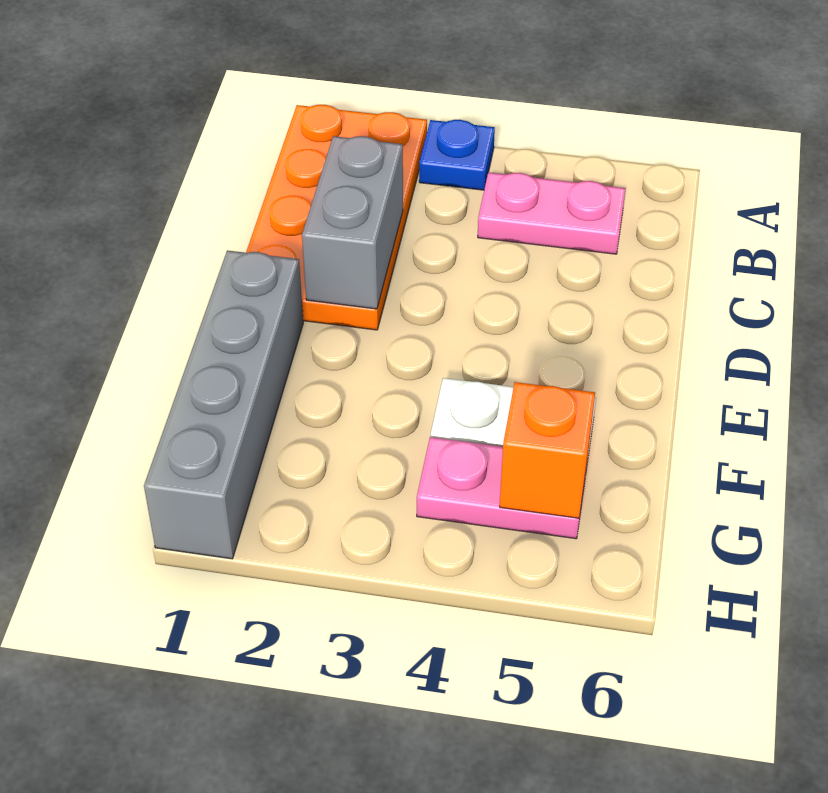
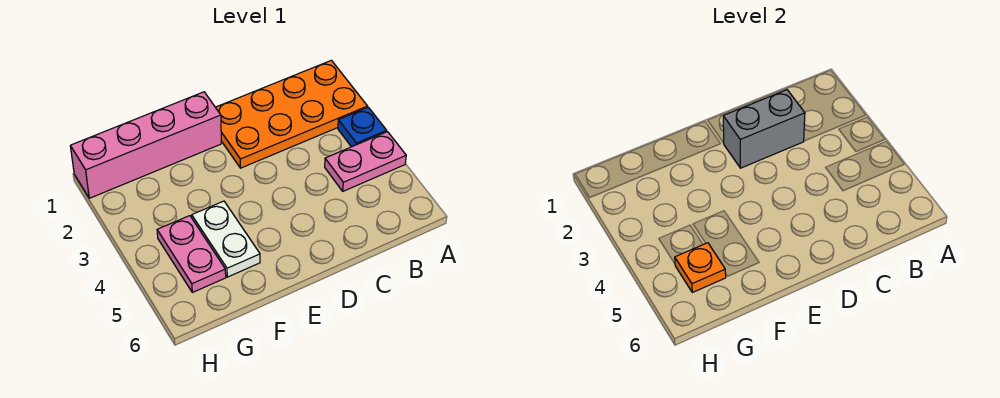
pink plate B4:B5 level 1 -> pink plate A4:B4 level 1
grey brick E1:H1 level 1 -> pink brick E1:H1 level 1
orange brick G5 level 2 -> orange plate G5 level 2

